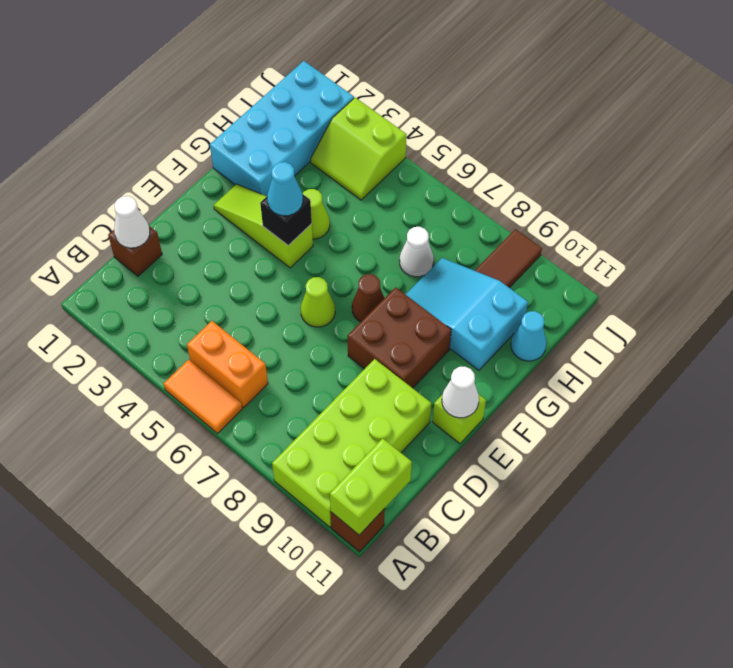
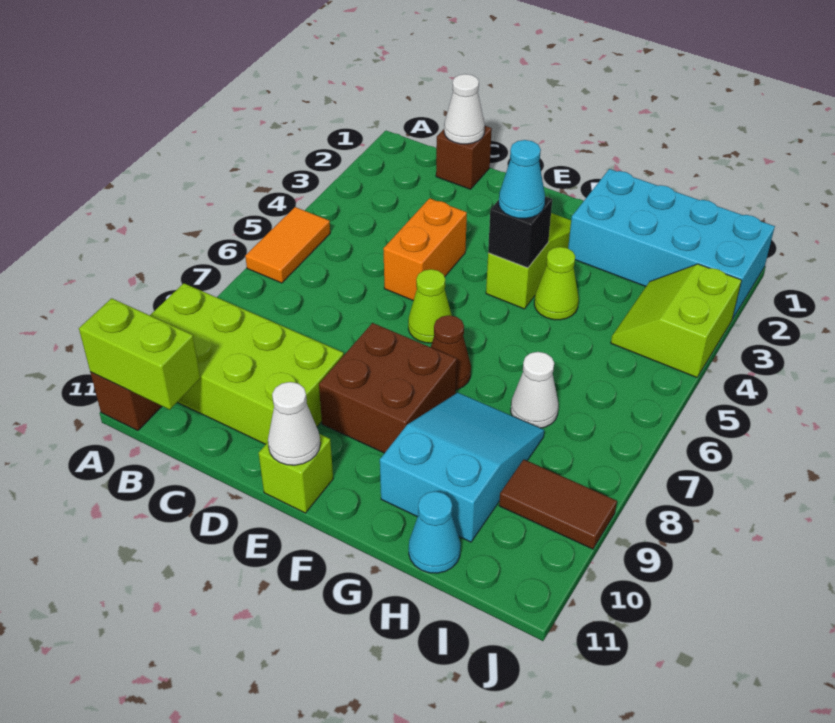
orange brick B5:B6 level 1 -> orange brick D4:D5 level 1

